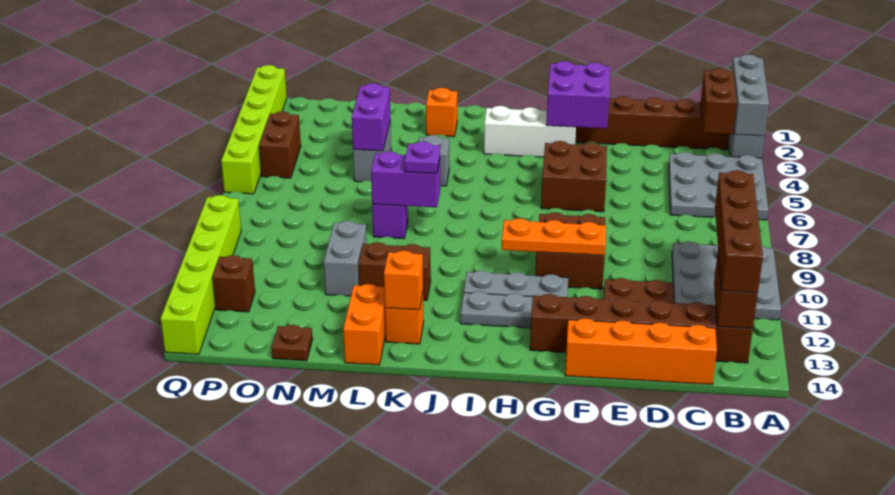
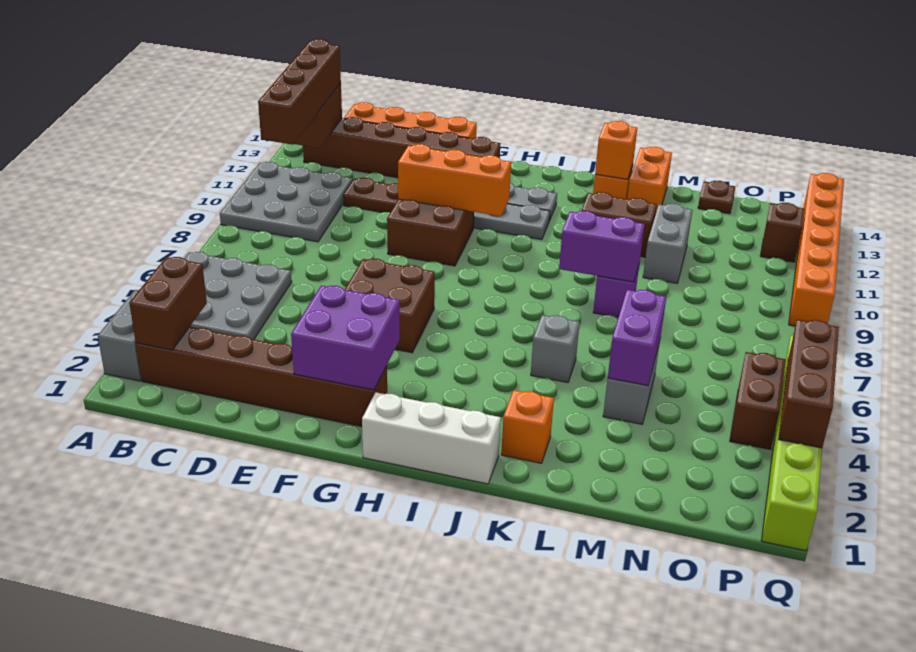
grey brick A1:A3 level 2 -> none
orange plate F10:H10 level 2 -> orange brick F10:H10 level 2
white brick G3:I3 level 1 -> white brick H1:J1 level 1
purple plate K8 level 3 -> none
none -> brown brick Q3:Q5 level 2
lime brick Q9:Q14 level 1 -> orange brick Q9:Q14 level 1

